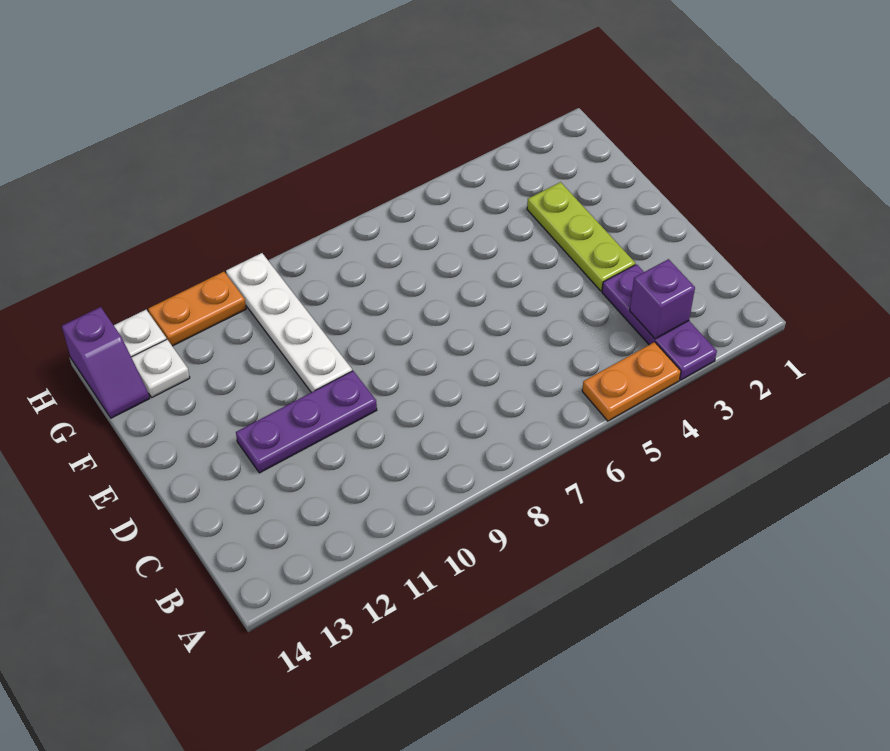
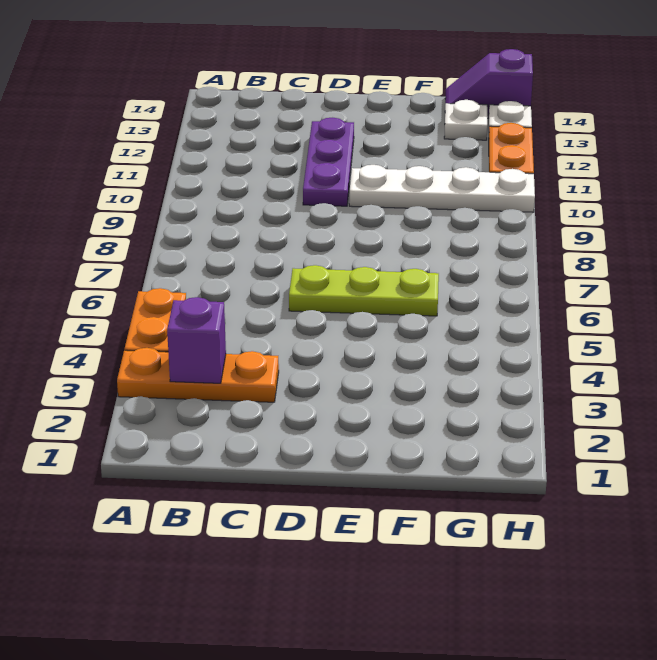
purple plate A3:C3 level 1 -> orange plate A3:C3 level 1
lime plate D3:F3 level 1 -> lime plate D6:F6 level 1

